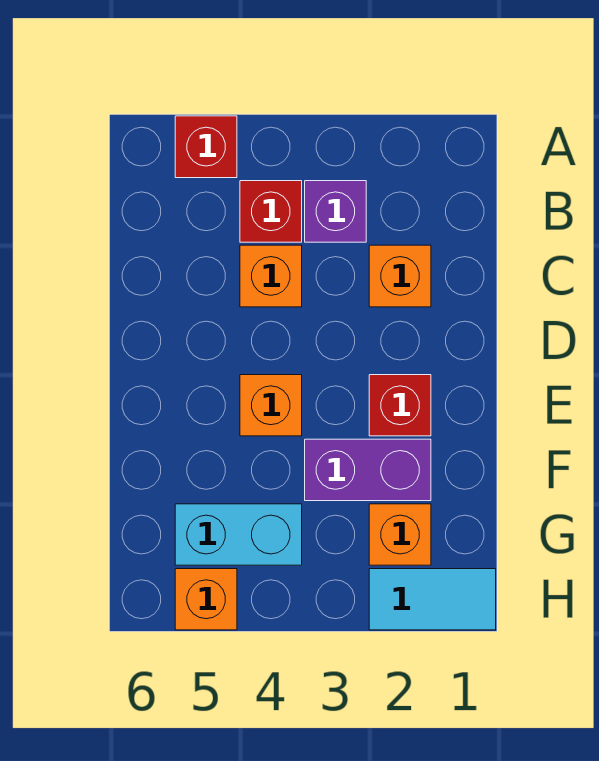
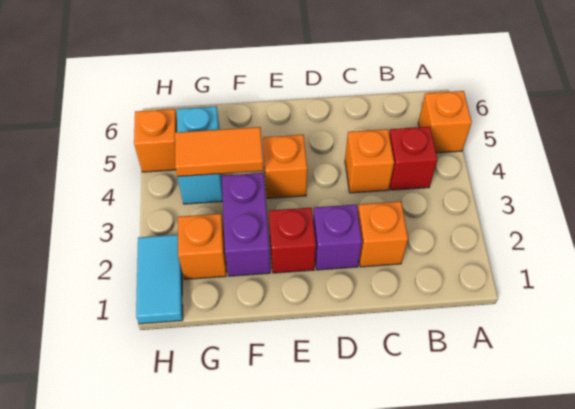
red brick A5 level 1 -> orange brick A5 level 1
purple brick B3 level 1 -> purple brick D2 level 1
none -> orange tile F4:G4 level 2

